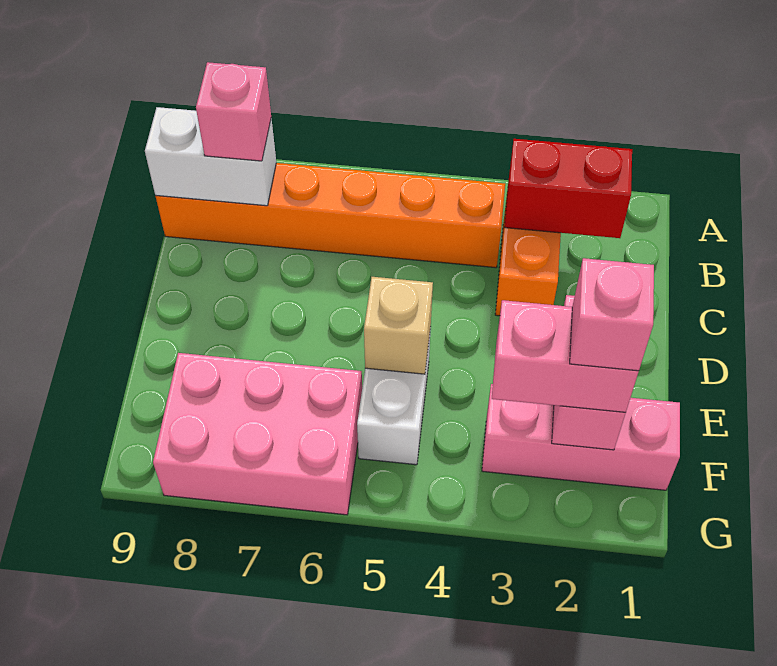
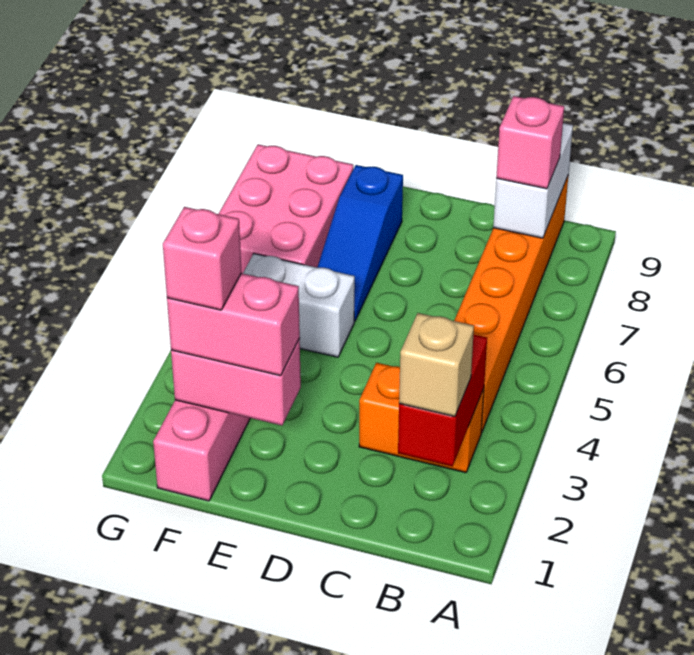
tan brick E5 level 2 -> tan brick B2 level 3
none -> blue slope E6:E8 level 1 top 8
pink brick F2:F3 level 3 -> pink brick E2:F2 level 3

